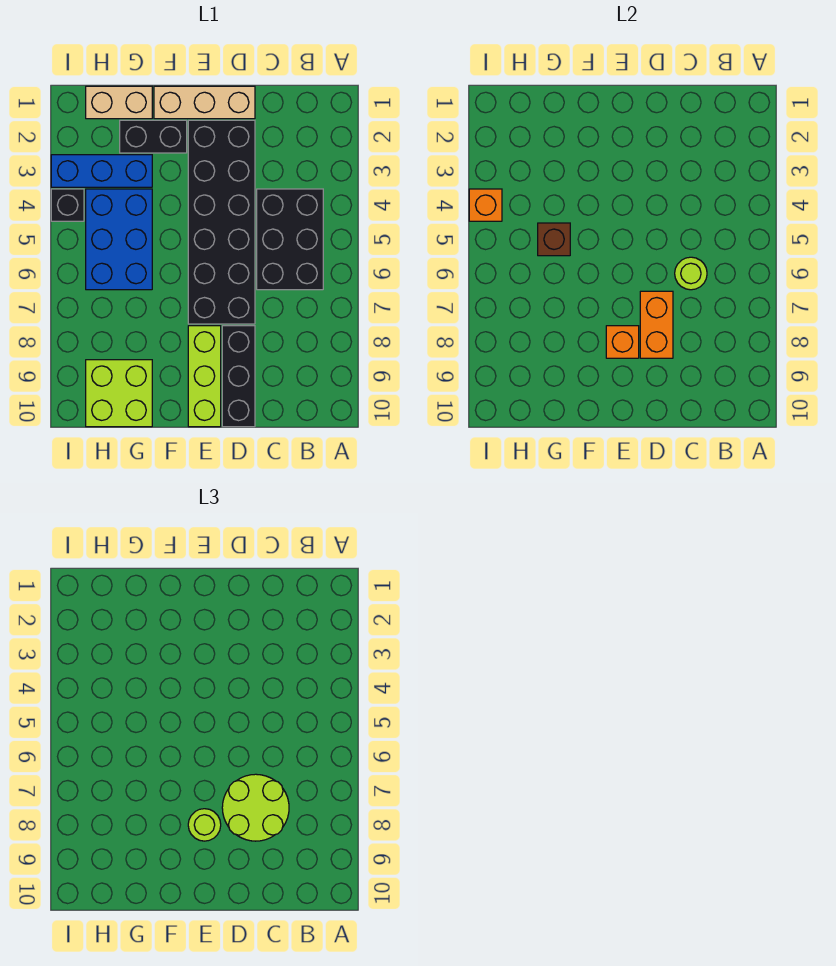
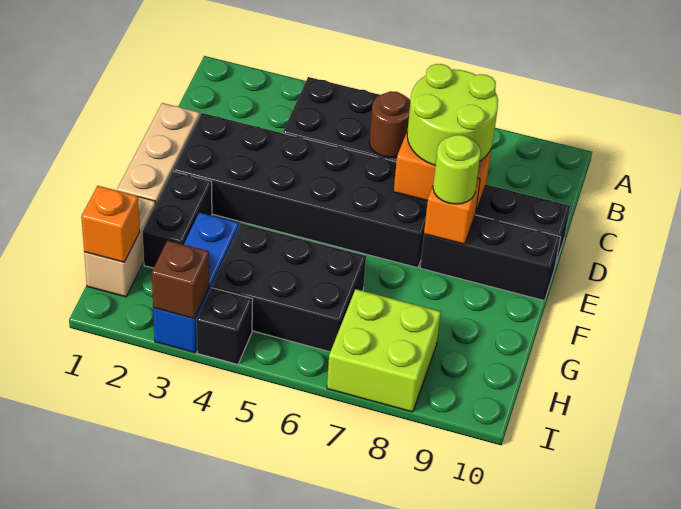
lime round brick C6 level 2 -> brown round brick C6 level 2
lime brick E8:E10 level 1 -> black brick E8:E10 level 1
blue brick G4:H6 level 1 -> black brick G4:H6 level 1
brown brick G5 level 2 -> brown brick I3 level 2
lime brick G9:H10 level 1 -> lime brick H7:I8 level 1
orange brick I4 level 2 -> orange brick H1 level 2

